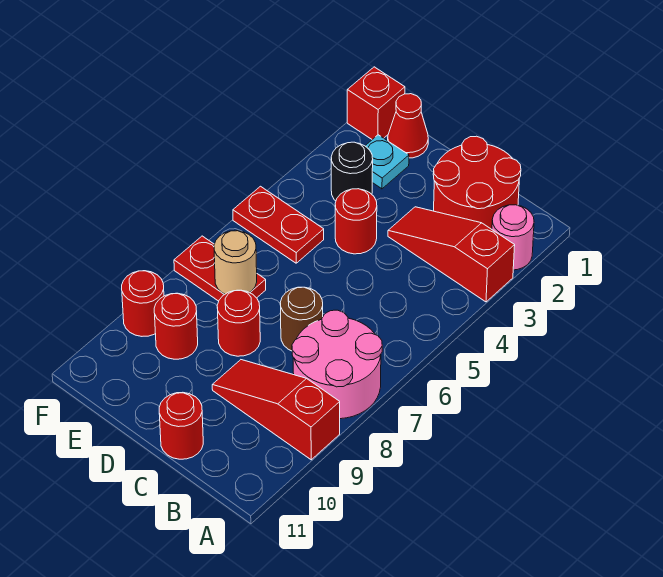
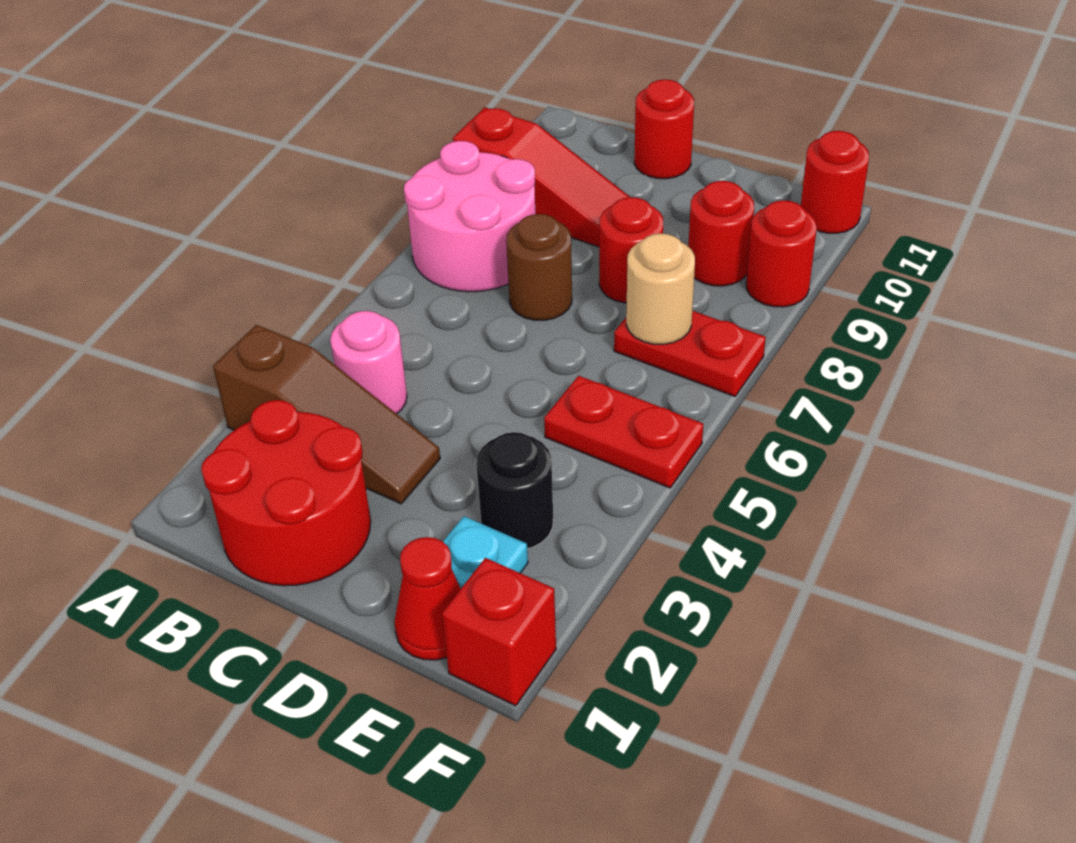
pink round brick A2 level 1 -> pink round brick B4 level 1
red slope A3:C3 level 1 top A -> brown slope A3:C3 level 1 top A
red round brick D4 level 1 -> red round brick F11 level 1

